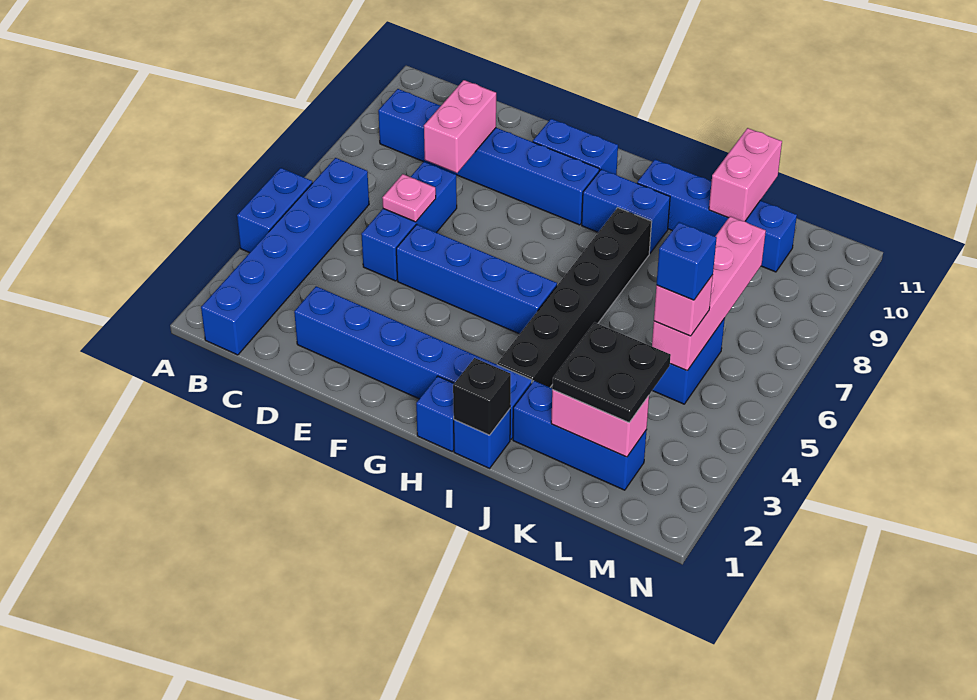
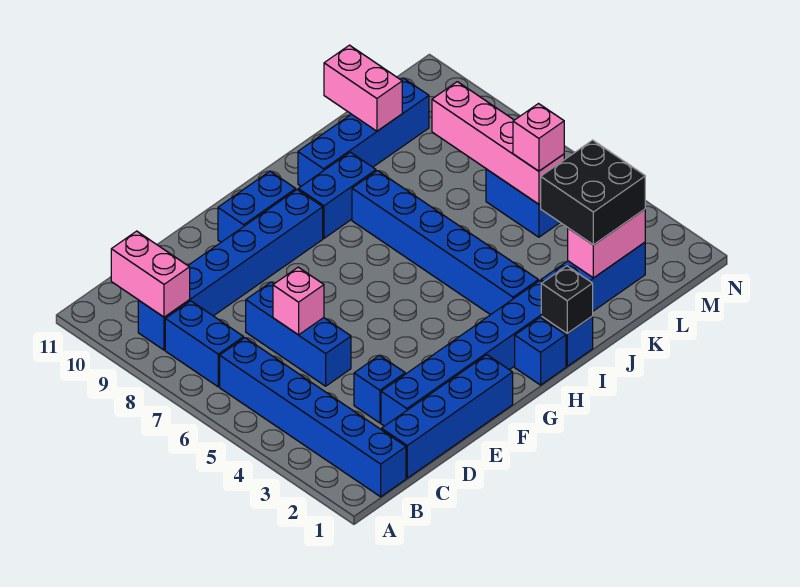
blue brick A4:A5 level 1 -> blue brick B7:B8 level 1
pink plate D6 level 2 -> pink brick D6 level 2
pink brick D8:D9 level 2 -> pink brick B9:B10 level 2
blue brick E5:H5 level 1 -> blue brick C1:F1 level 1
black brick I3:I8 level 1 -> blue brick I3:I8 level 1
black plate K2:L3 level 3 -> black brick K2:L3 level 3
blue brick L5 level 4 -> blue brick D3 level 1

